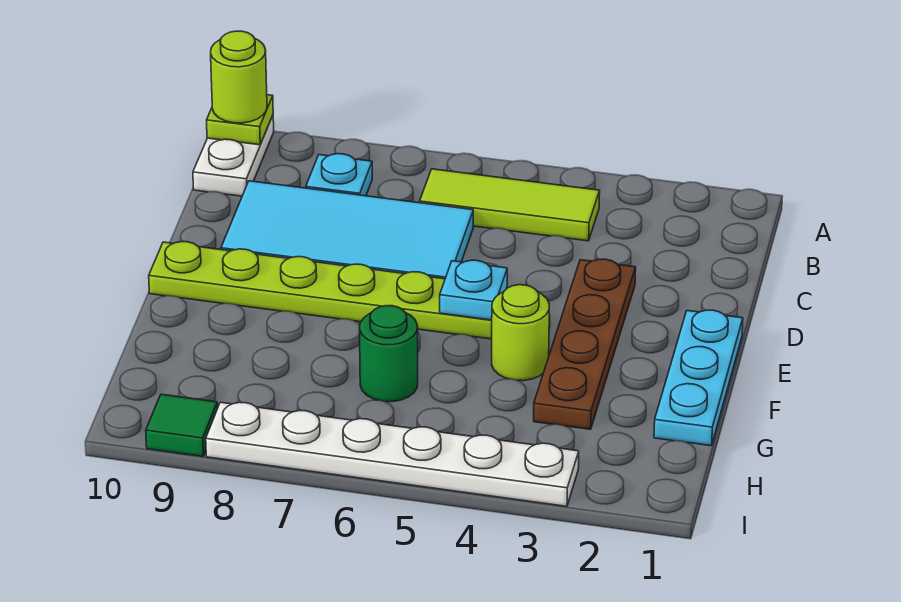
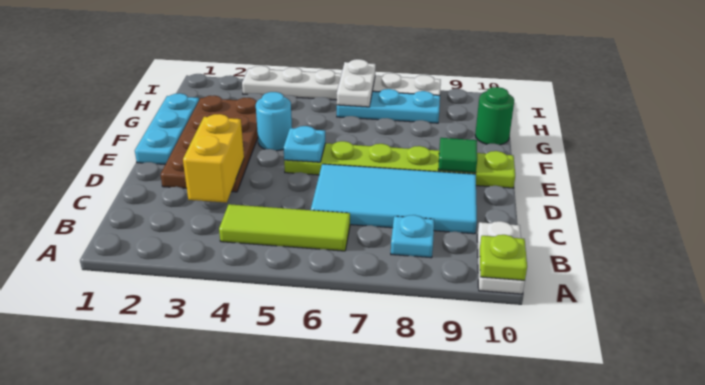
lime round brick A10 level 3 -> none
none -> yellow brick C3:D3 level 2
brown plate D3:G3 level 1 -> brown plate D2:G3 level 1
lime round brick F4 level 1 -> cyan round brick F4 level 1
green round brick G6 level 1 -> green round brick G10 level 1
none -> cyan plate H6:H8 level 1
none -> white plate H6:I6 level 2
green tile I9 level 1 -> green tile E9 level 2

